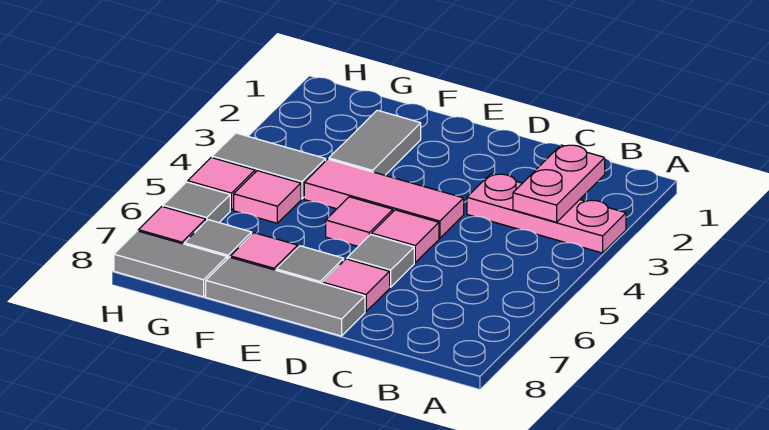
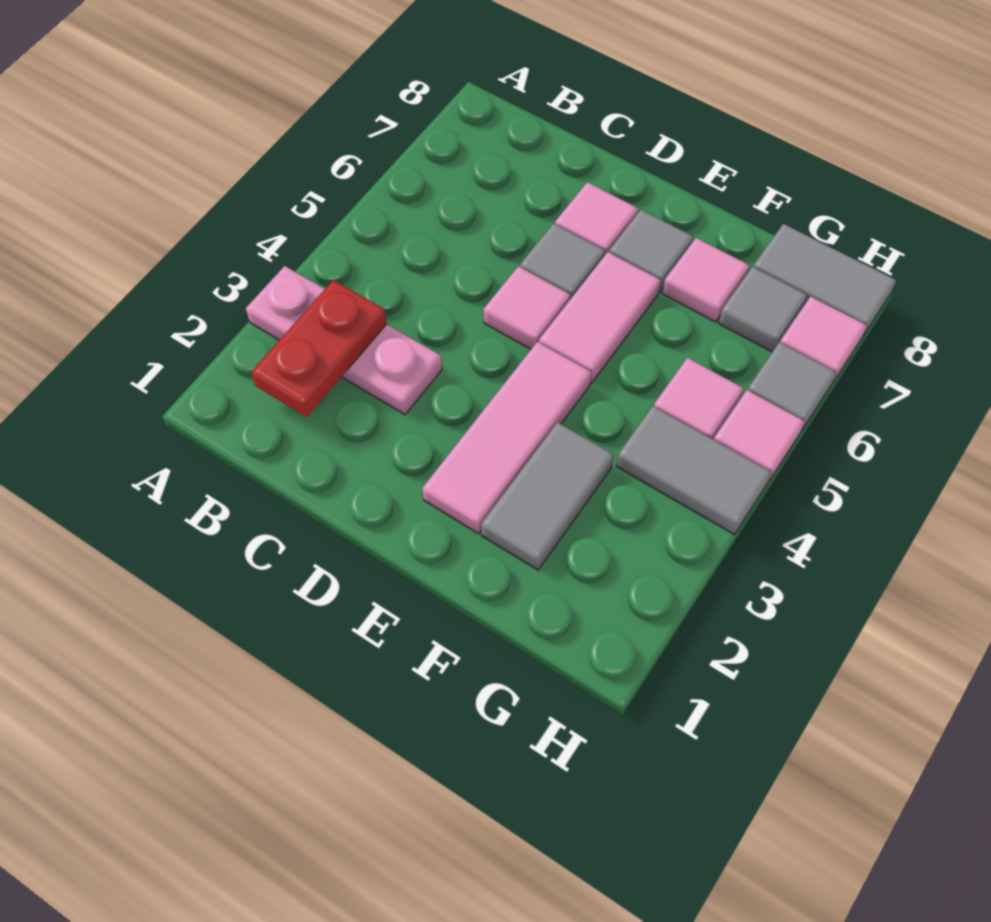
pink plate B2:B3 level 2 -> red plate B2:B3 level 2
pink tile D4:F4 level 1 -> pink tile E2:E4 level 1
grey tile D8:F8 level 1 -> none
pink tile E5 level 1 -> pink tile E5:E6 level 1

